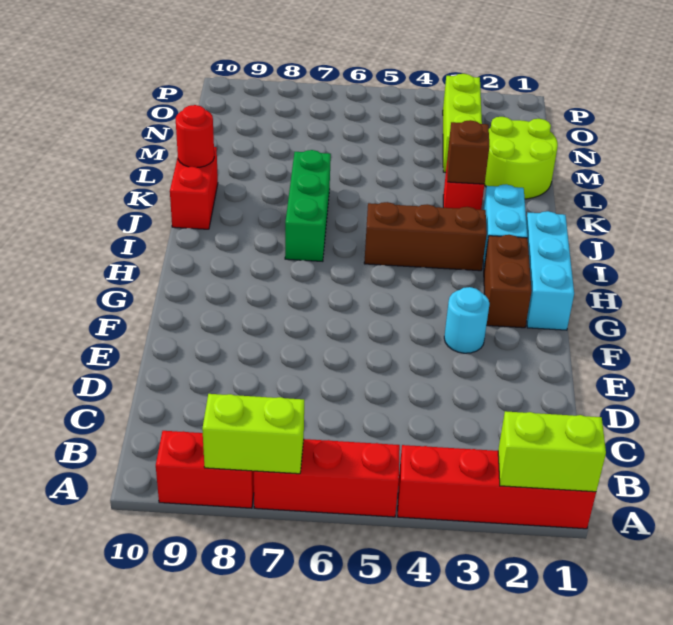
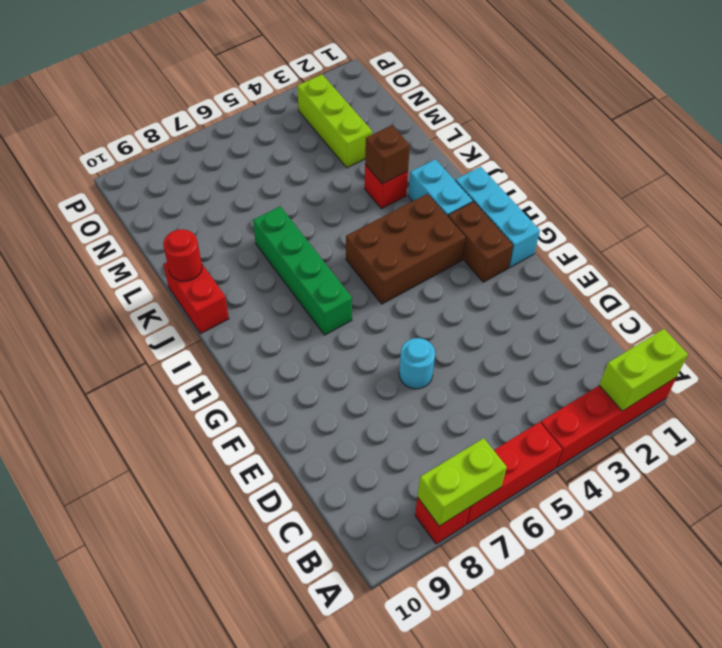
red brick A8:A9 level 1 -> red brick A8 level 1
cyan round brick F3 level 1 -> cyan round brick E6 level 1
brown brick I3:I5 level 1 -> brown brick H3:I5 level 1
green brick I7:K7 level 1 -> green brick H7:K7 level 1
lime round brick L1:M2 level 1 -> none

